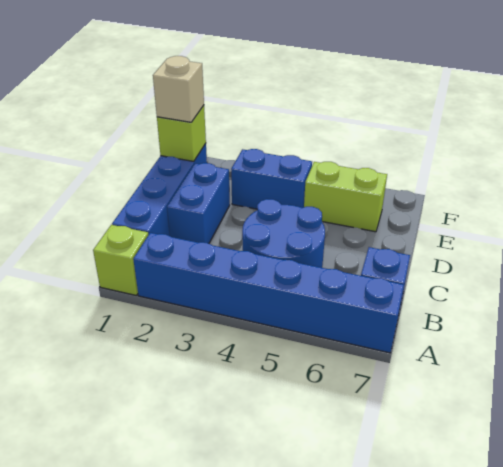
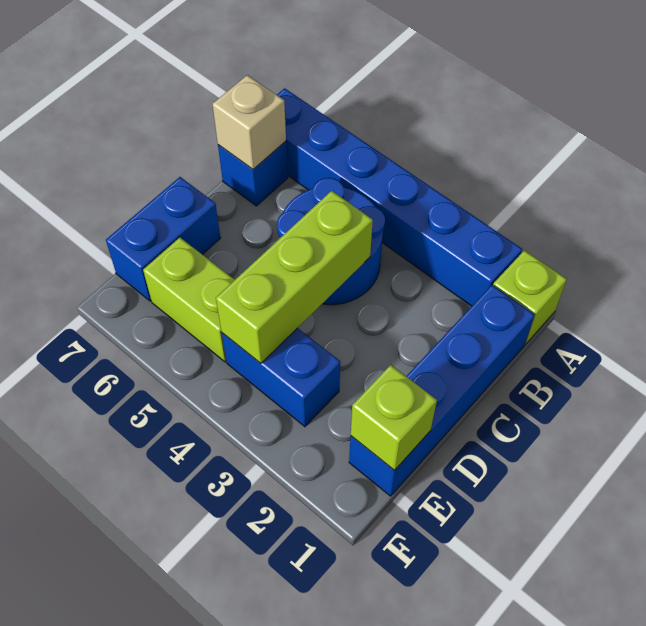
blue brick C2:D2 level 1 -> blue brick D7:E7 level 1
none -> lime brick C4:E4 level 2
tan brick E1 level 3 -> tan brick B7 level 2

